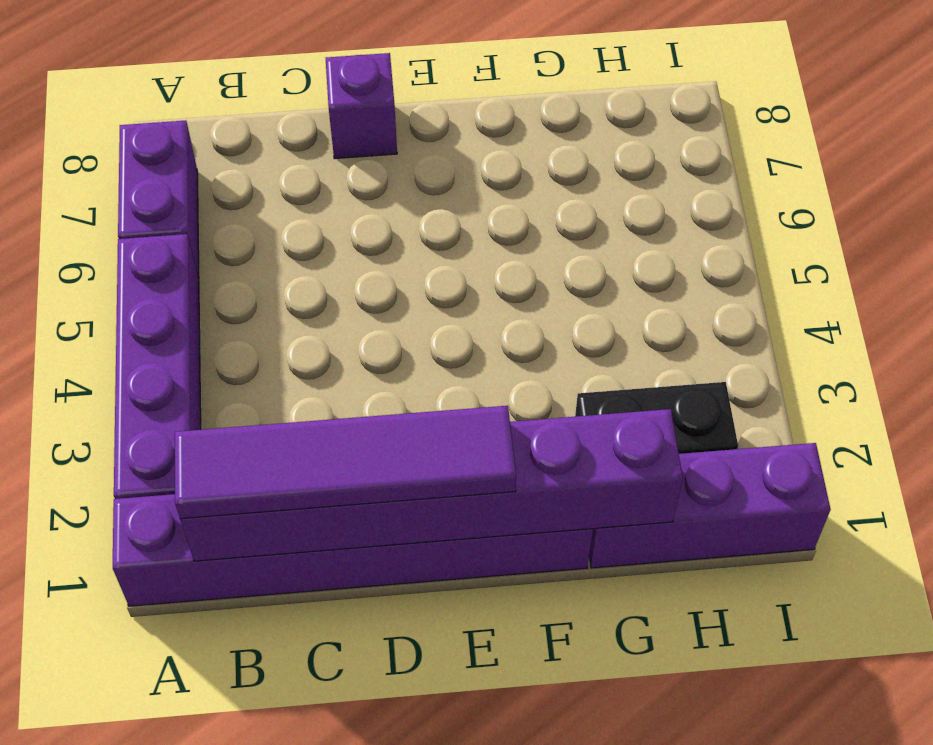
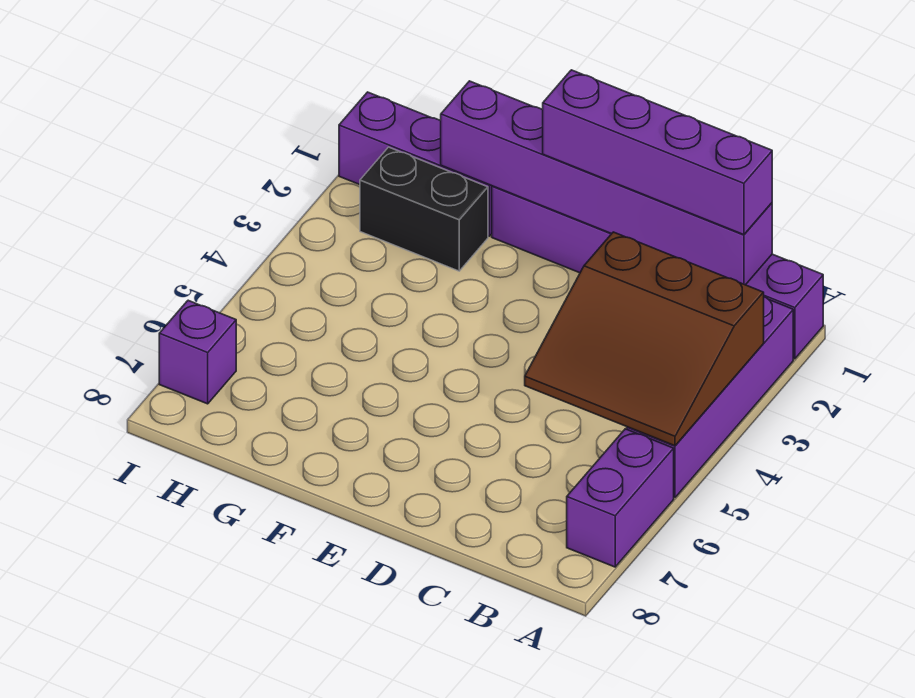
none -> brown slope A3:C5 level 2 top 3
purple tile B1:E1 level 3 -> purple brick B1:E1 level 3
purple brick D8 level 1 -> purple brick I7 level 1

